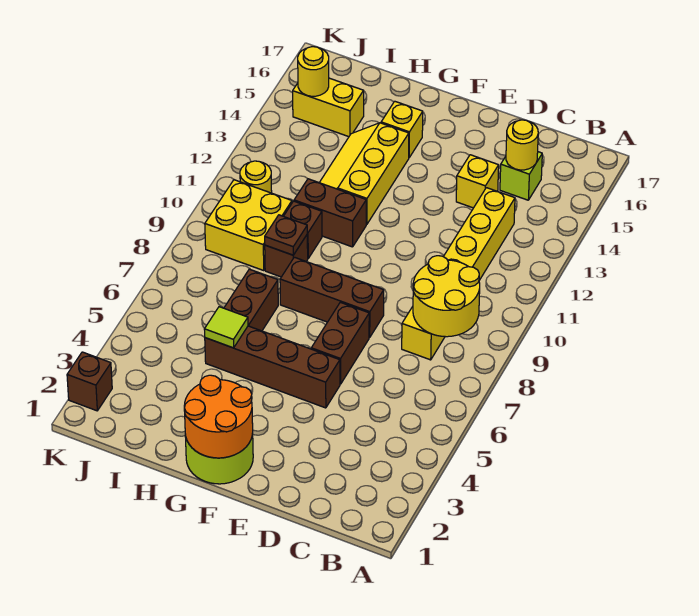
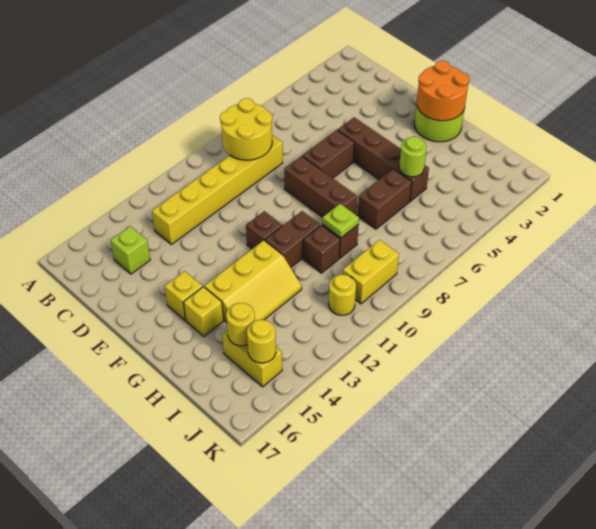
yellow round brick C15 level 2 -> yellow round brick I15 level 2
yellow brick D14 level 1 -> yellow brick F15 level 1
brown brick G11:H11 level 1 -> brown brick G10:G11 level 1
lime tile H5 level 2 -> lime round brick H5 level 2
brown plate H9 level 2 -> lime plate H9 level 2
yellow brick I9:J10 level 1 -> yellow brick J9:J10 level 1
brown brick K2 level 1 -> brown brick F11 level 1

